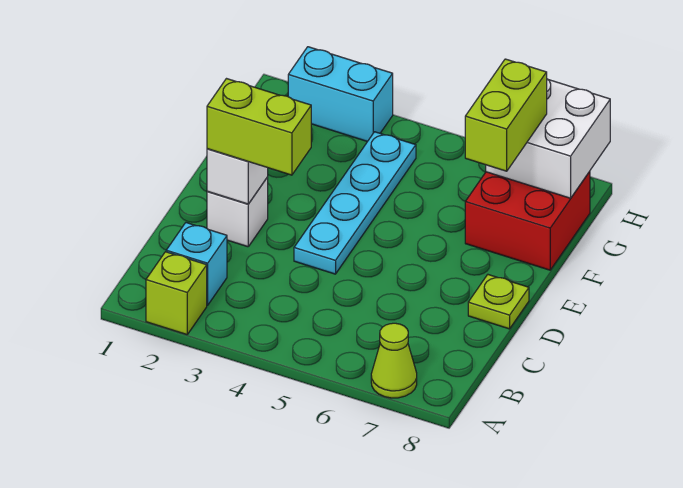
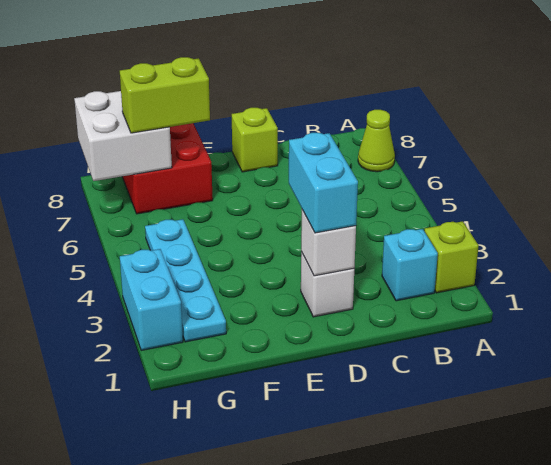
lime brick D2:D3 level 3 -> cyan brick D2:D3 level 3
cyan plate D4:G4 level 1 -> cyan plate G2:G5 level 1
lime plate D8 level 1 -> lime brick D8 level 1

